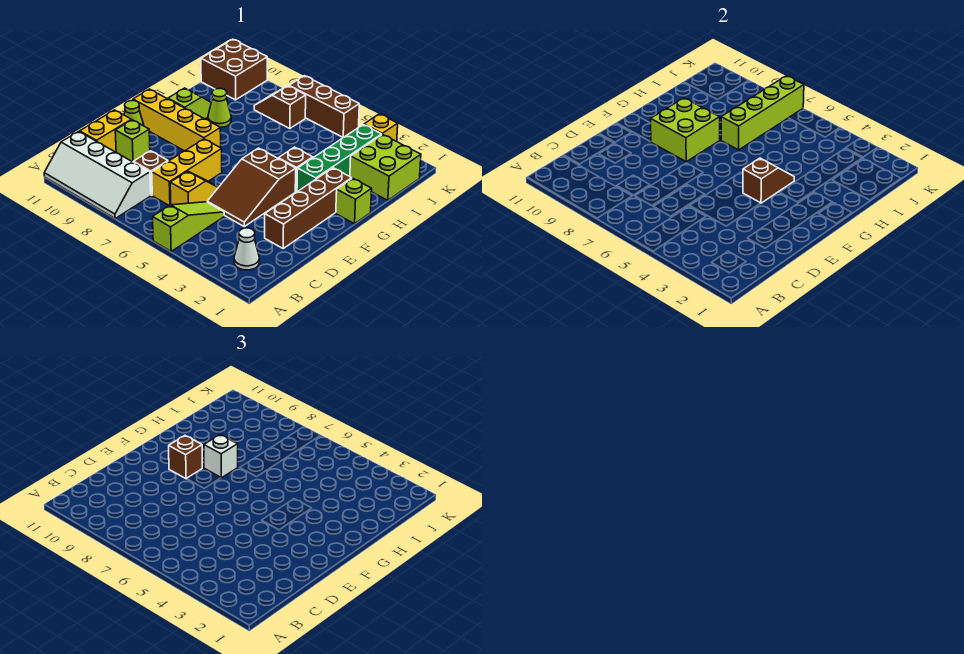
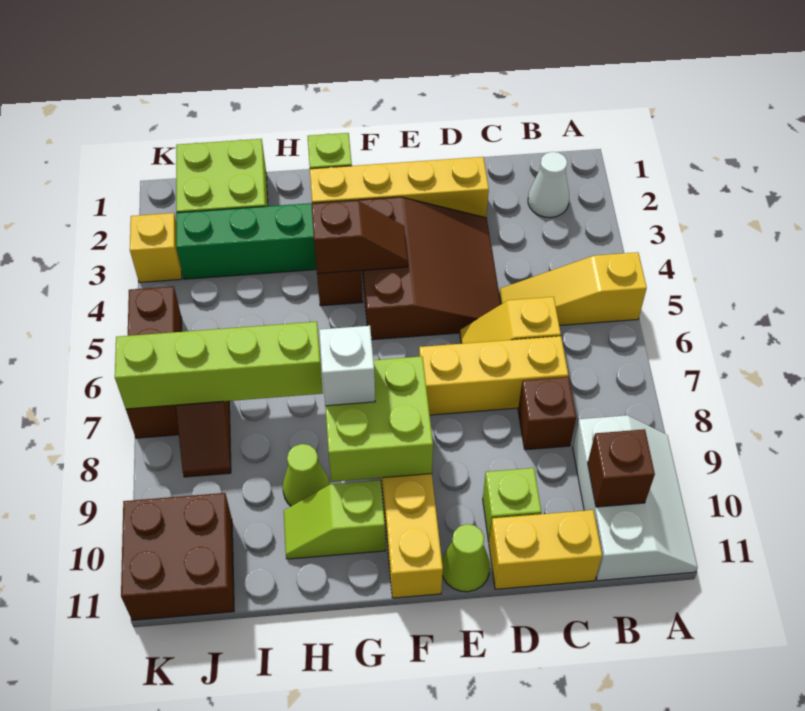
lime slope A5:C5 level 1 top A -> yellow slope A5:C5 level 1 top A
white slope A8:B11 level 1 top B -> white slope A9:B11 level 1 top B
brown brick D2:G2 level 1 -> yellow brick D2:G2 level 1
brown slope D4:F5 level 1 top F -> brown slope D3:F5 level 1 top F
brown slope F4:G4 level 2 top F -> brown slope F4:G4 level 2 top G
brown brick F9 level 3 -> brown brick B10 level 2

